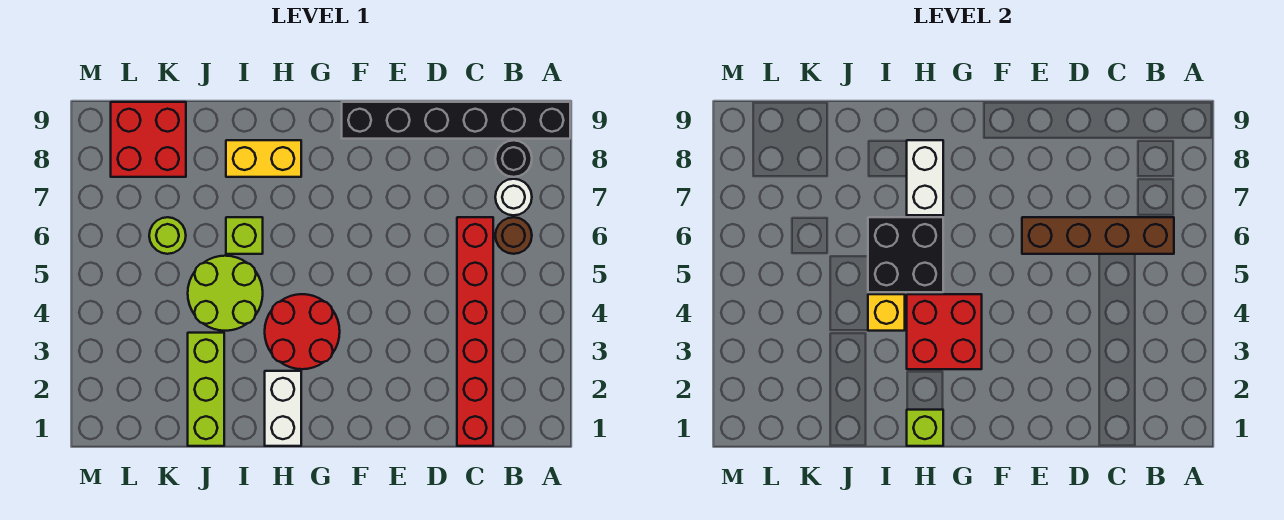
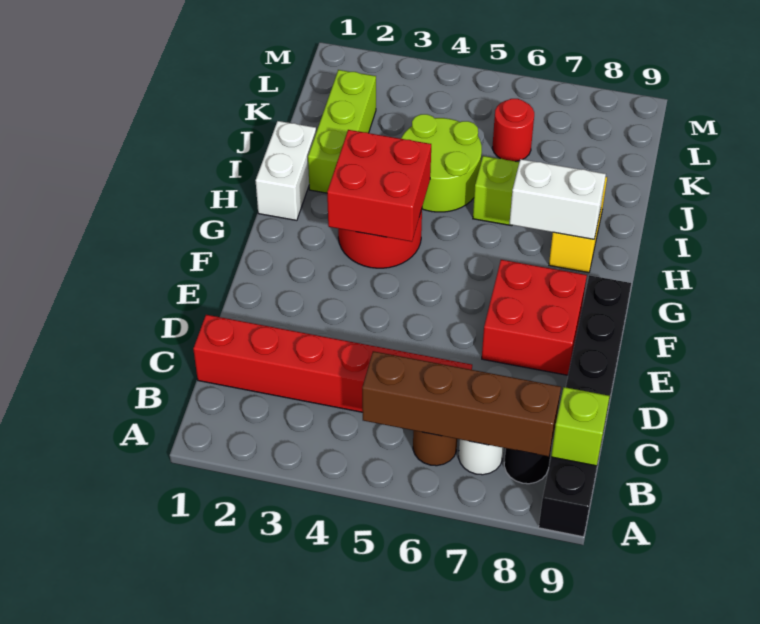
brown brick B6:E6 level 2 -> brown brick B5:B8 level 2
white brick H1:H2 level 1 -> white brick H1:I1 level 1
lime brick H1 level 2 -> lime brick B9 level 2
black brick H5:I6 level 2 -> none
yellow brick I4 level 2 -> none
lime brick J1:J3 level 1 -> lime brick I2:K2 level 1
lime round brick K6 level 1 -> red round brick K6 level 1
red brick K8:L9 level 1 -> red brick E7:F8 level 1

